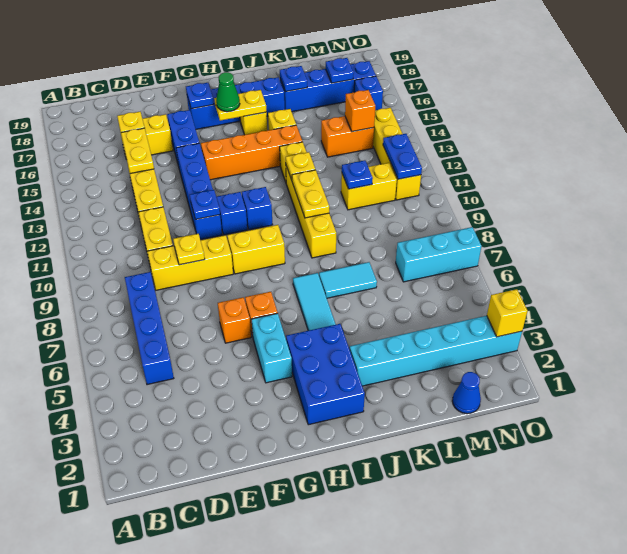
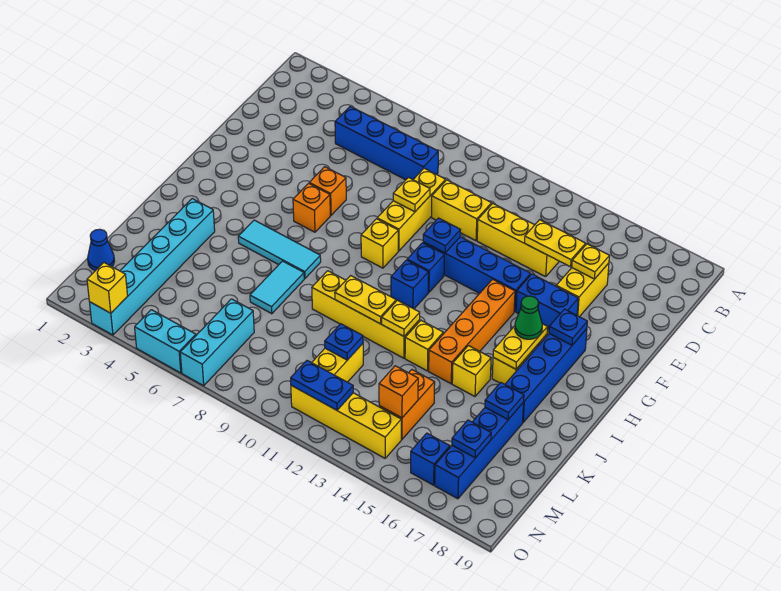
cyan brick G4:G5 level 1 -> cyan brick O5:O6 level 1
yellow brick G9:H9 level 1 -> yellow brick G9 level 1
blue brick H2:I4 level 1 -> none

